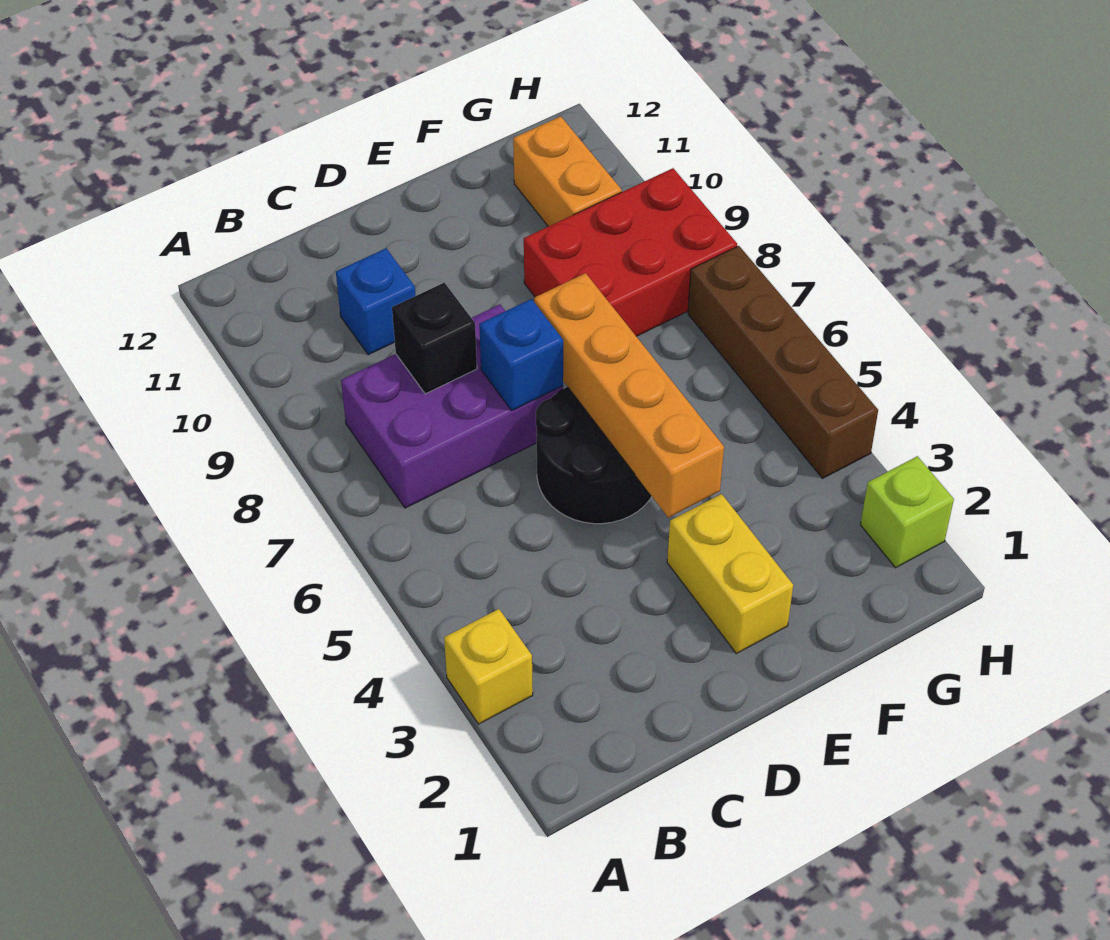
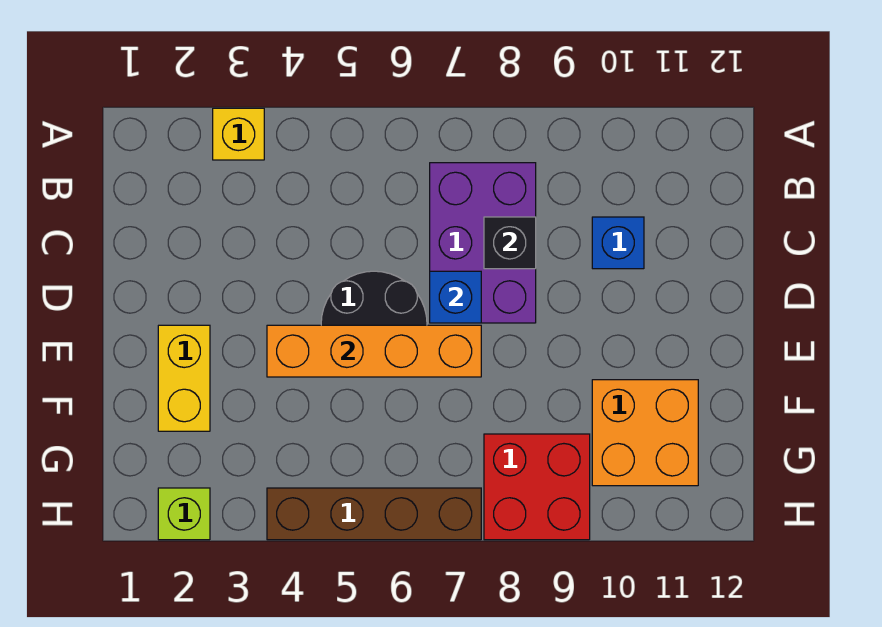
yellow brick E2:E3 level 1 -> yellow brick E2:F2 level 1
red brick F8:H9 level 1 -> red brick G8:H9 level 1
orange brick G10:G11 level 1 -> orange brick F10:G11 level 1

